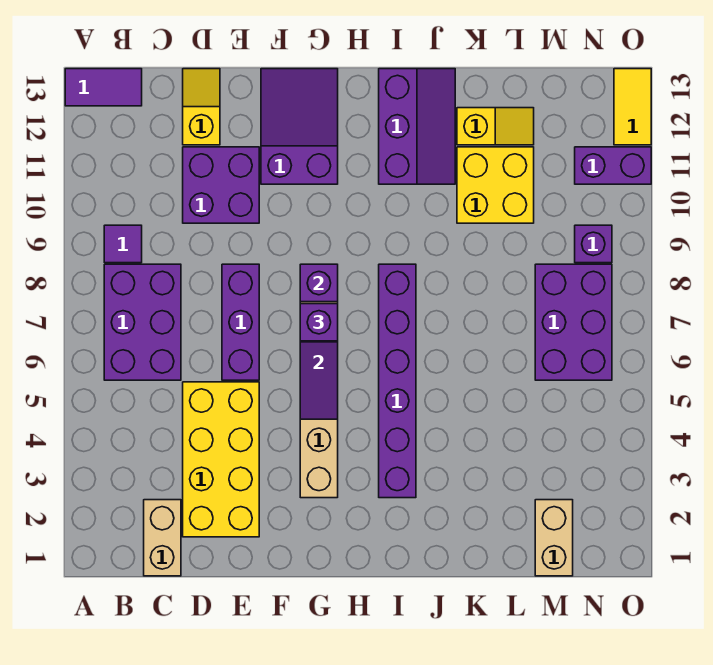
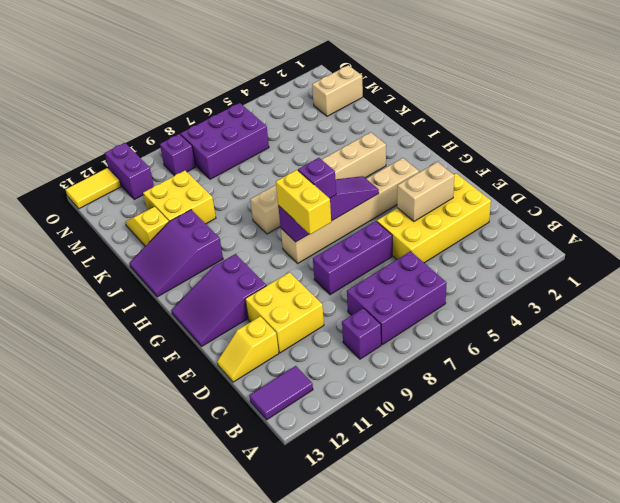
purple tile A13:B13 level 1 -> purple tile B12:B13 level 1
purple tile B9 level 1 -> purple brick B9 level 1
tan brick C1:C2 level 1 -> tan brick E3:E4 level 2
purple brick D10:E11 level 1 -> yellow brick D10:E11 level 1
none -> yellow brick F8:G8 level 3
purple brick I3:I8 level 1 -> tan brick I3:I8 level 1
purple slope I11:J13 level 1 top I -> purple slope I11:J13 level 1 top 11

